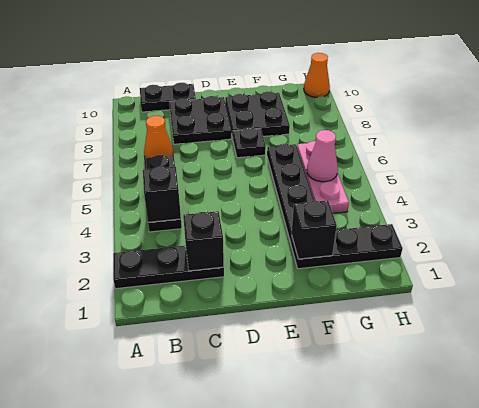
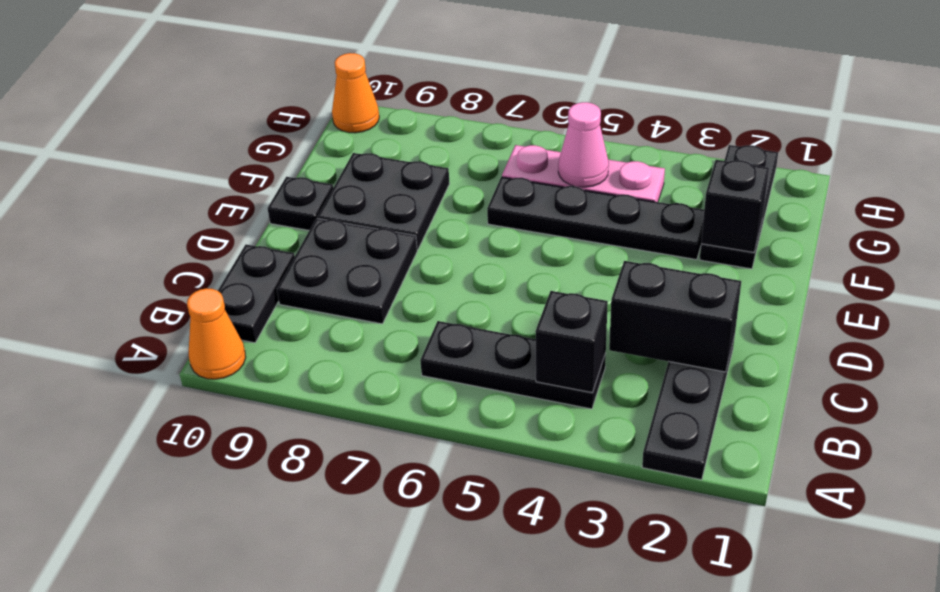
orange cone B7 level 1 -> orange cone A10 level 1
black brick C2 level 2 -> black brick C2:C3 level 2
black plate E7 level 1 -> black plate E10 level 1

